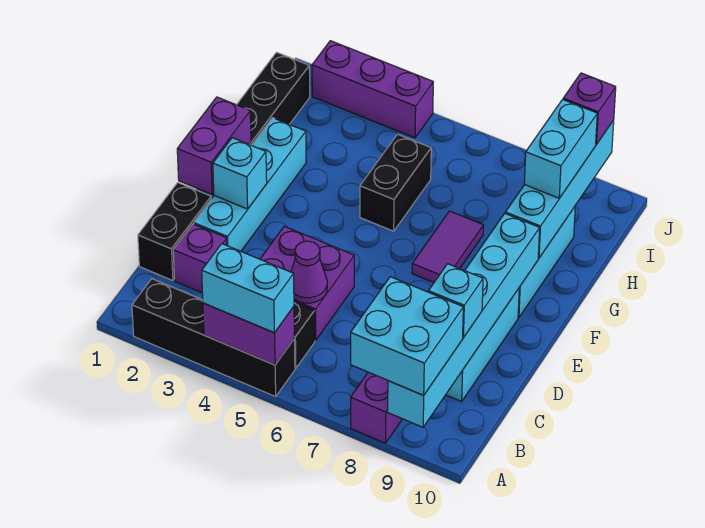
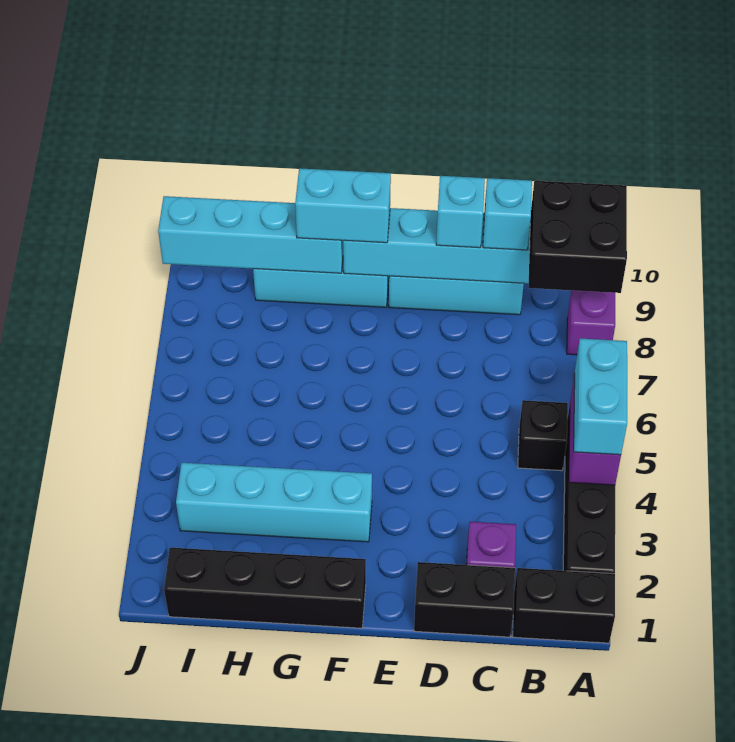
cyan brick A8:B9 level 3 -> black brick A8:B9 level 3
purple brick C4:D5 level 1 -> none
purple cone C5 level 2 -> none
cyan brick D2:G2 level 1 -> cyan brick F3:I3 level 1
purple brick E1:F1 level 2 -> none
cyan brick E2 level 2 -> cyan brick D9 level 3
purple tile F7:G7 level 1 -> none
black brick G5:H5 level 1 -> black brick A1:B1 level 1
cyan brick H9:I9 level 3 -> cyan brick F9:G9 level 3
purple brick J2:J4 level 1 -> none
purple brick J9 level 3 -> none

